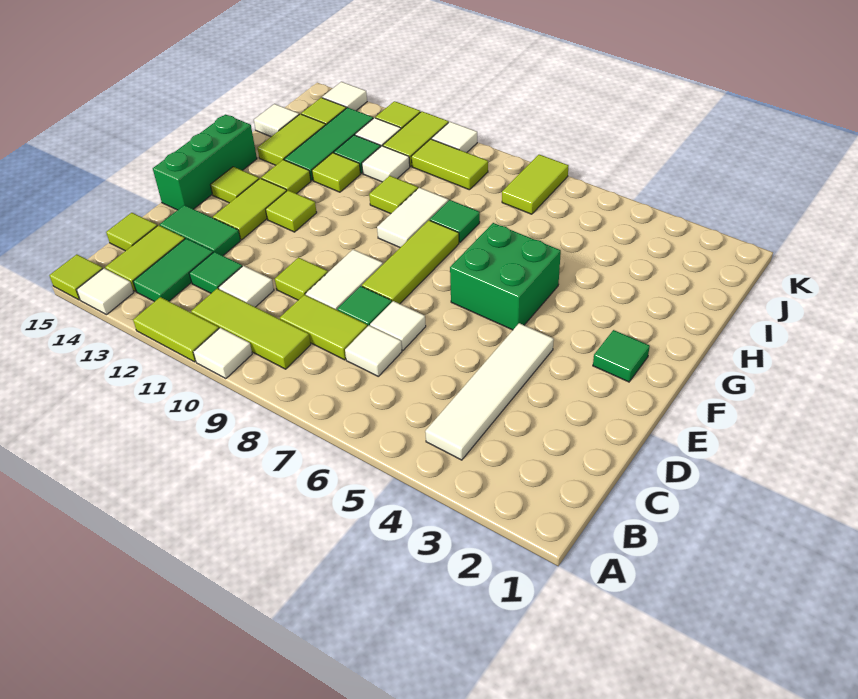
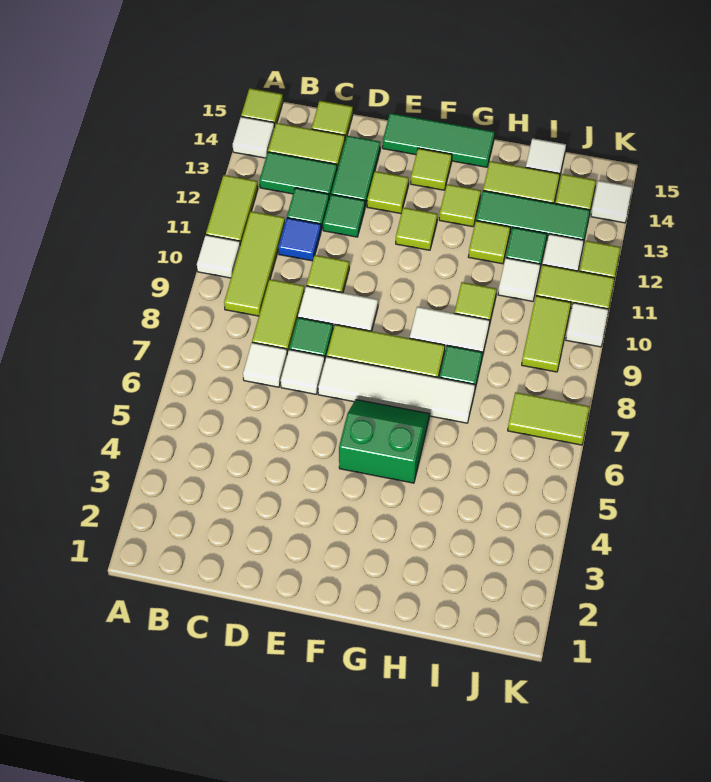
white tile B4:E4 level 1 -> white tile E7:H7 level 1
white tile C11 level 1 -> blue tile C11 level 1
lime tile E13:F13 level 1 -> lime tile E13 level 1
green brick E15:G15 level 1 -> green tile E15:G15 level 1
green tile F2 level 1 -> green tile D12 level 1
green brick F5:G6 level 1 -> green slope F5:G6 level 1 top 5

